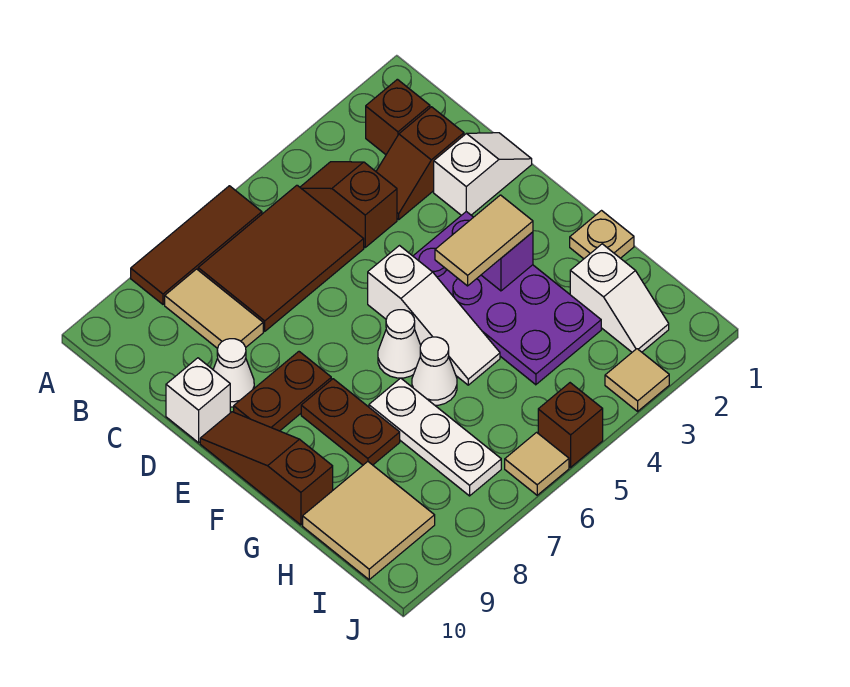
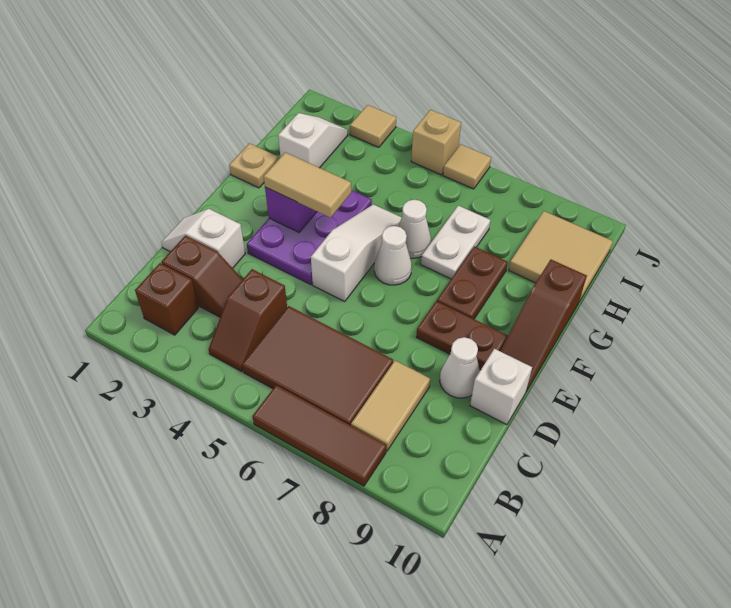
purple plate E3:H4 level 1 -> purple plate E3:G4 level 1
white plate G7:I7 level 1 -> white plate G7:H7 level 1
brown brick J5 level 1 -> tan brick J5 level 1

